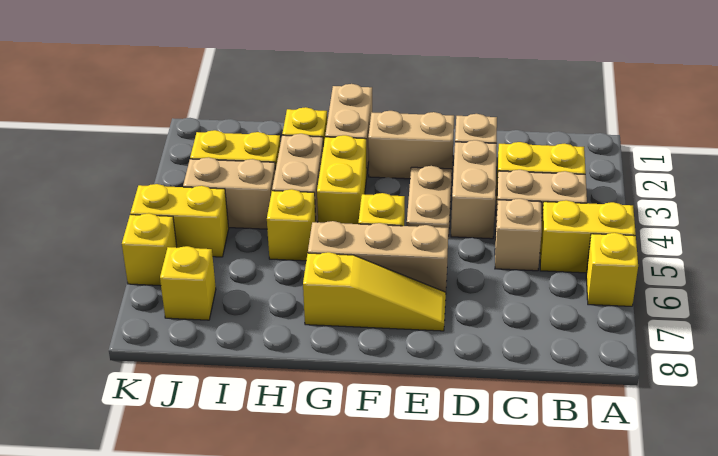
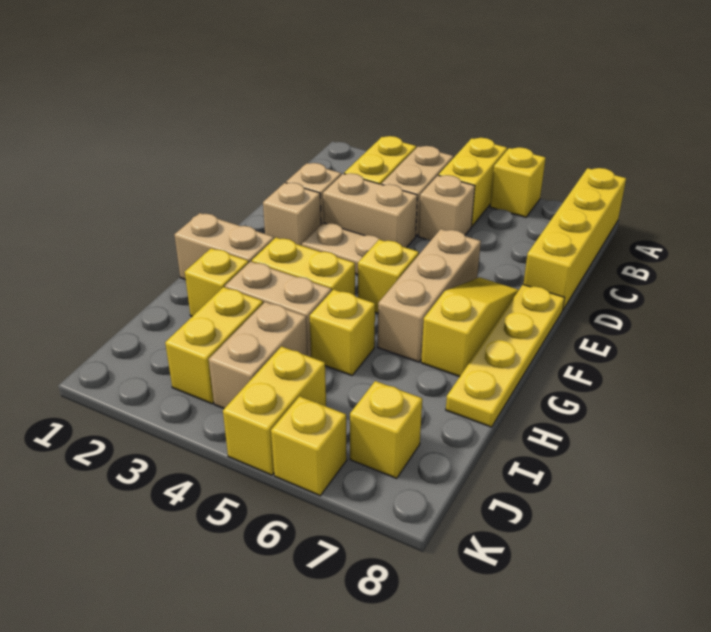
none -> yellow brick A8:D8 level 1
tan brick E2:F2 level 1 -> tan brick E2 level 1
none -> yellow plate E8:H8 level 1

